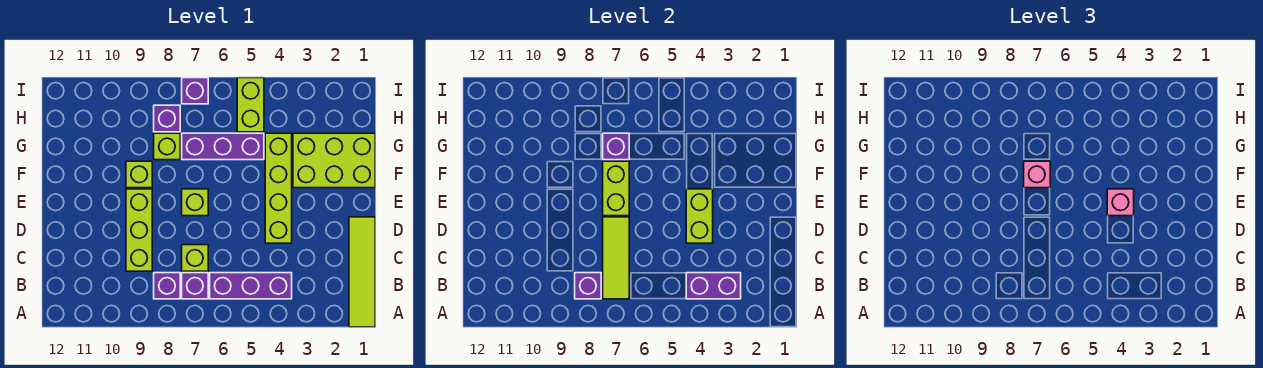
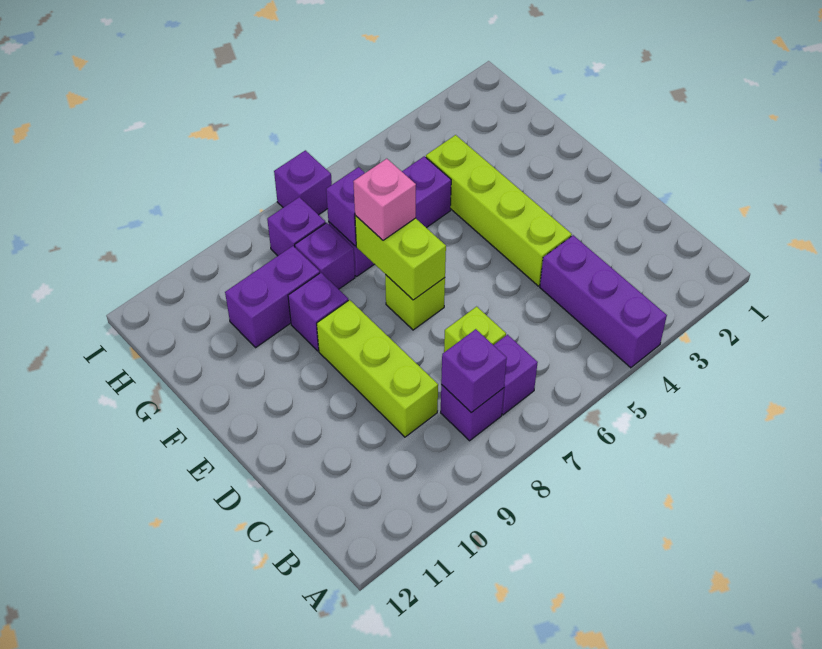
lime tile A1:D1 level 1 -> none
purple brick B3:B4 level 2 -> purple brick G9:G10 level 1
purple brick B4:B6 level 1 -> purple brick A4:C4 level 1
lime tile B7:D7 level 2 -> none
lime brick D4:E4 level 2 -> none
pink brick E4 level 3 -> none
lime brick F1:G3 level 1 -> none
lime brick F9 level 1 -> purple brick F9 level 1
lime brick G8 level 1 -> purple brick G8 level 1
lime brick H5:I5 level 1 -> none

